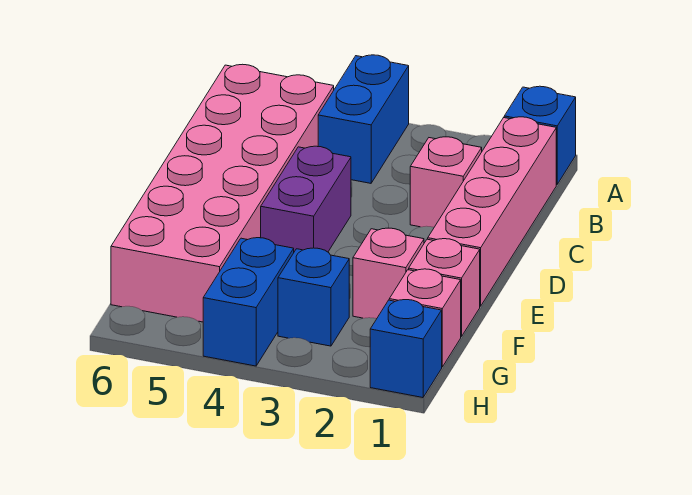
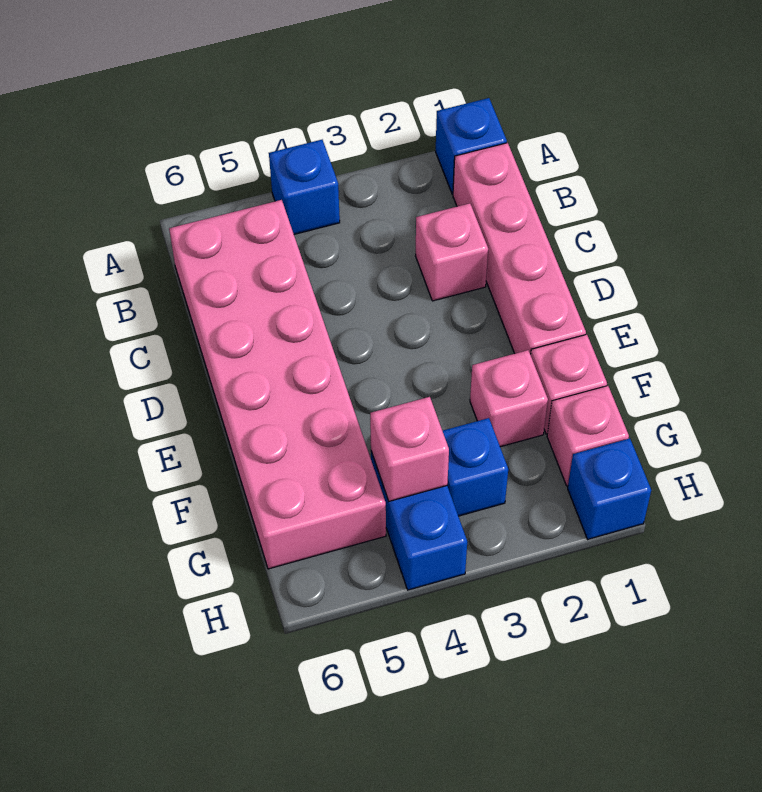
blue brick A4:B4 level 1 -> blue brick A4 level 1
purple brick D4:E4 level 1 -> none
none -> pink brick G4 level 2

